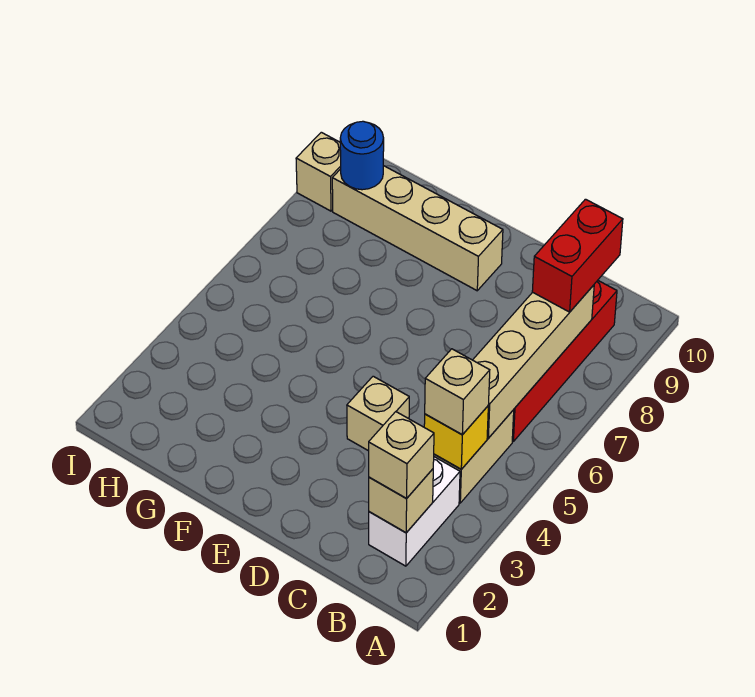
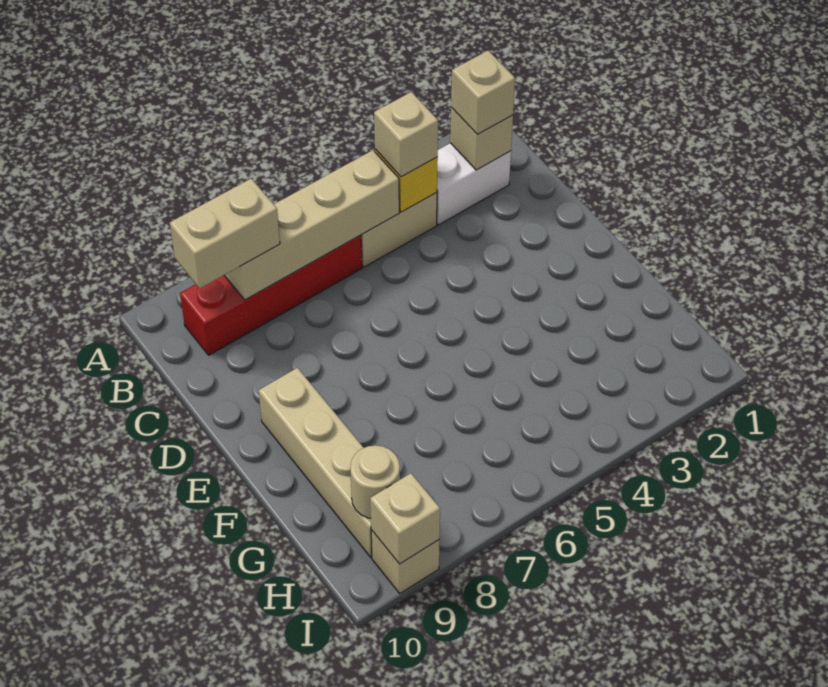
red brick B8:B9 level 3 -> tan brick B8:B9 level 3
tan brick D4 level 1 -> tan brick I9 level 2
blue round brick H9 level 2 -> tan round brick H9 level 2

